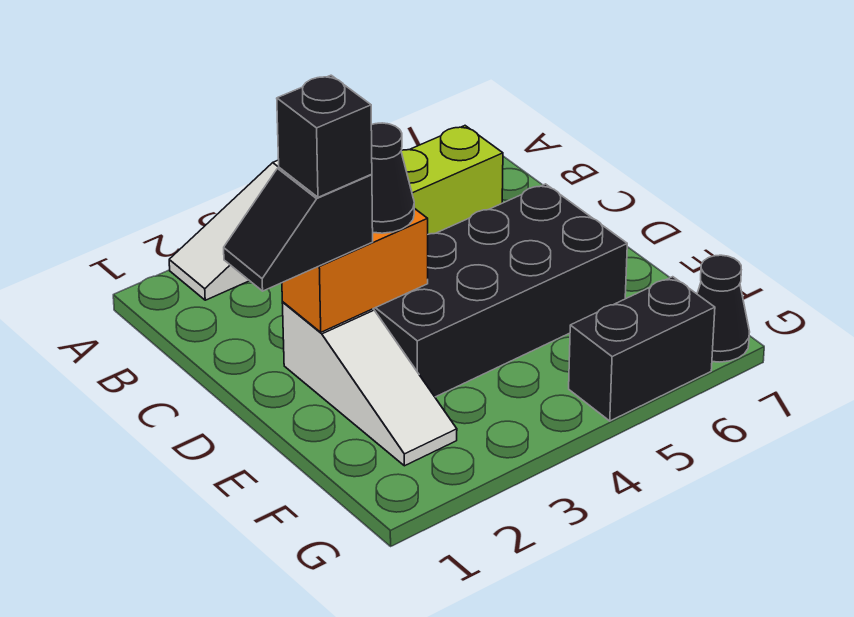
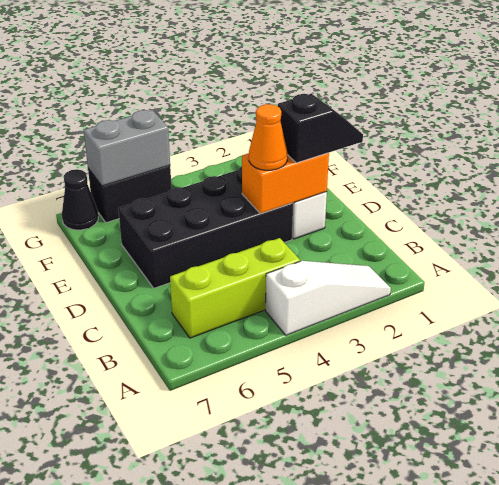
black brick D2 level 4 -> none
black cone D3 level 3 -> orange cone D3 level 3
none -> grey brick G5:G6 level 2

